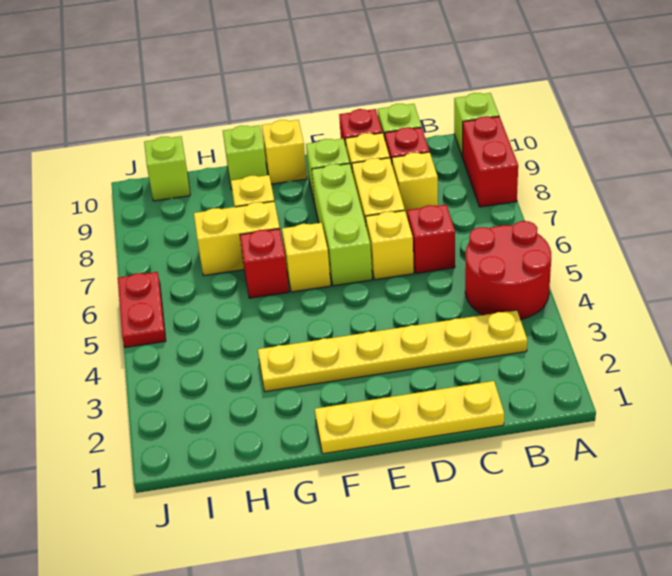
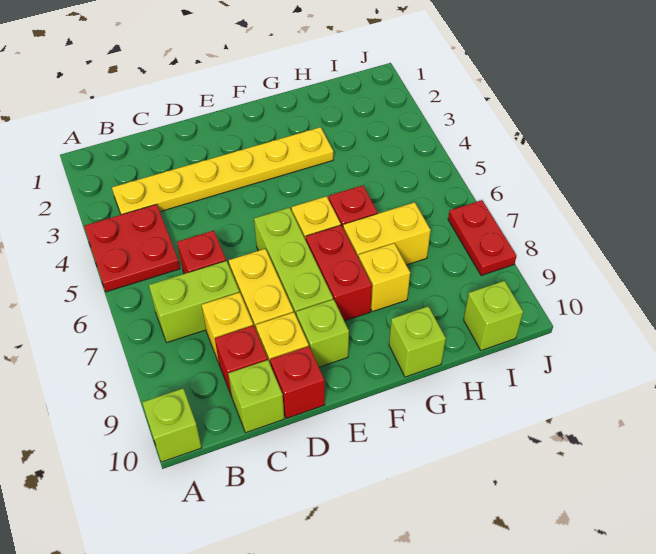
red round brick A4:B5 level 1 -> red plate A4:B5 level 1
red brick A8:A9 level 1 -> red brick F7:F8 level 1
none -> lime brick B7:C7 level 1
yellow plate C1:F1 level 1 -> none
yellow brick D6 level 1 -> none
yellow brick F10 level 1 -> none
red plate J5:J6 level 1 -> red plate J7:J8 level 1

